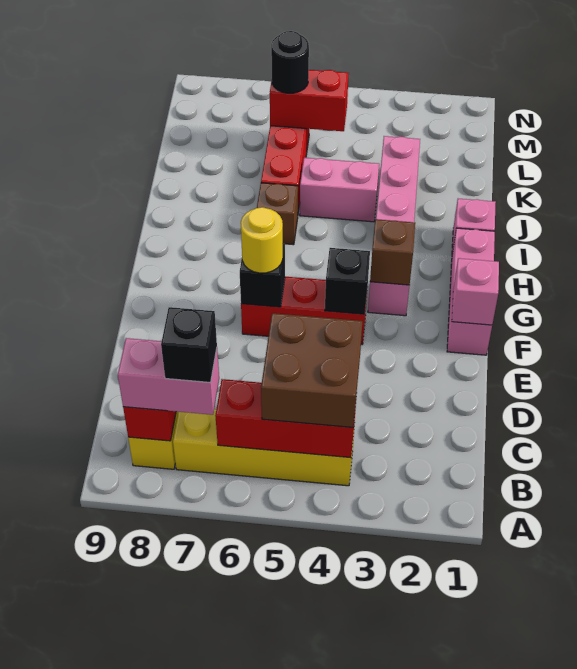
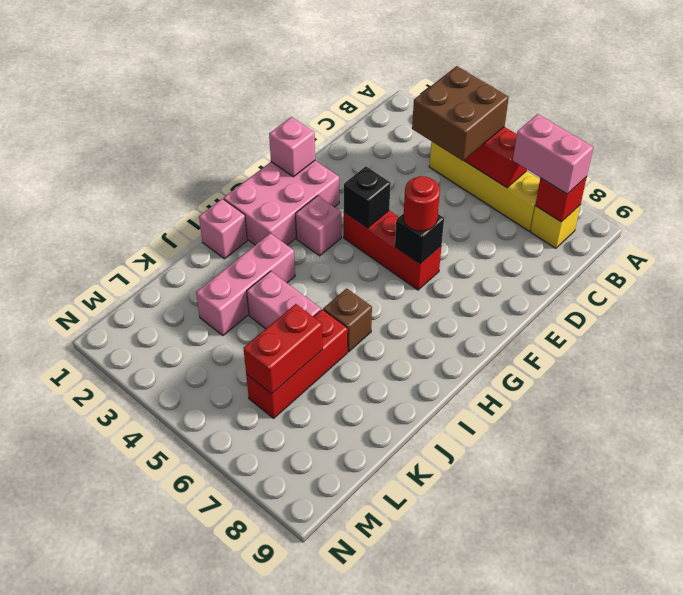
black brick B7 level 4 -> none
pink brick F1:H1 level 1 -> pink brick F1:H2 level 1
yellow round brick F6 level 3 -> red round brick F6 level 3
brown brick G3 level 2 -> none
red brick L5:L6 level 2 -> red brick K6:L6 level 2
black round brick L6 level 3 -> none

